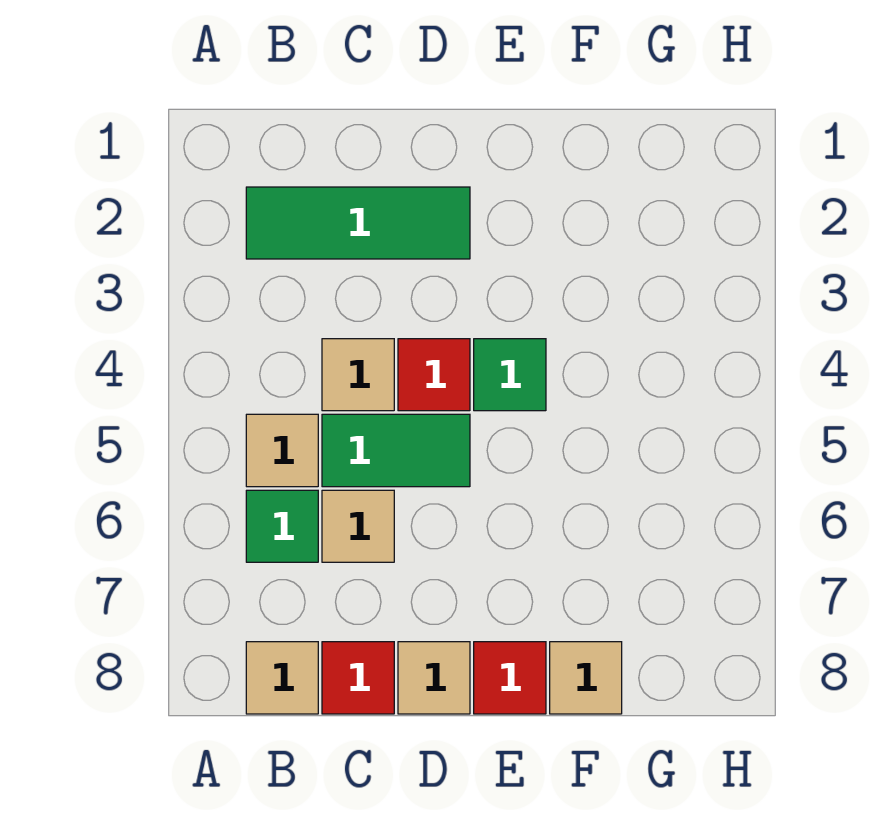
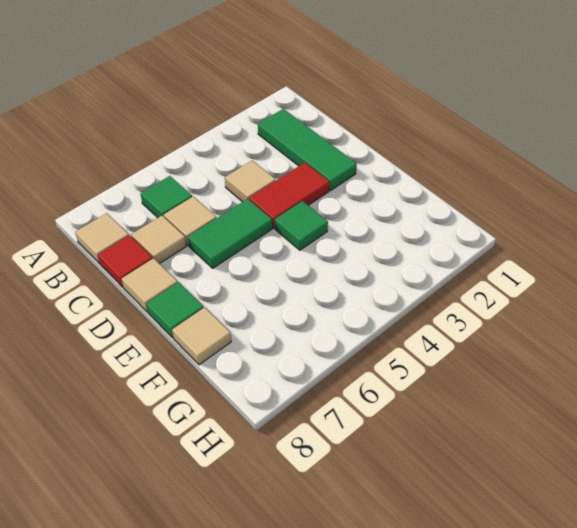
tan tile B5 level 1 -> tan tile C7 level 1
green tile C5:D5 level 1 -> green tile D5:D6 level 1
red tile D4 level 1 -> red tile D3:D4 level 1
red tile E8 level 1 -> green tile E8 level 1

